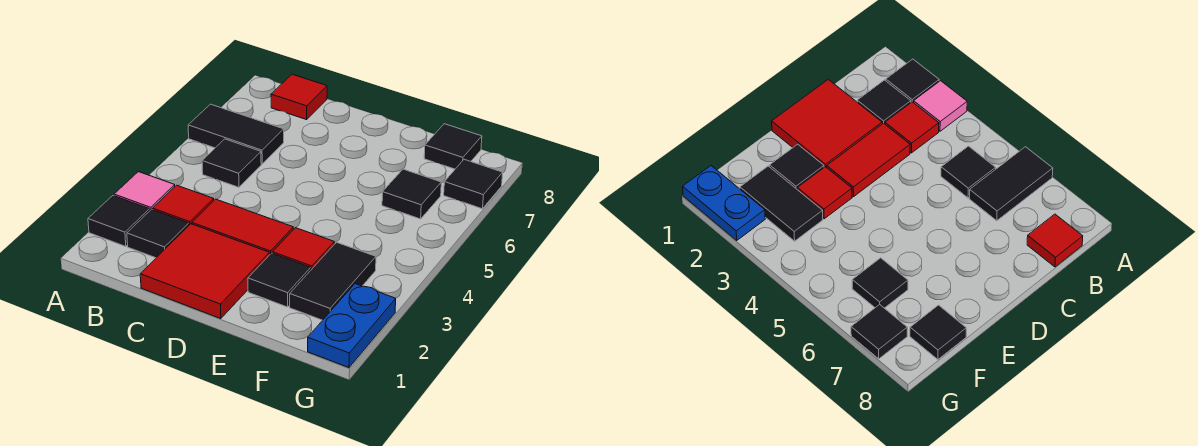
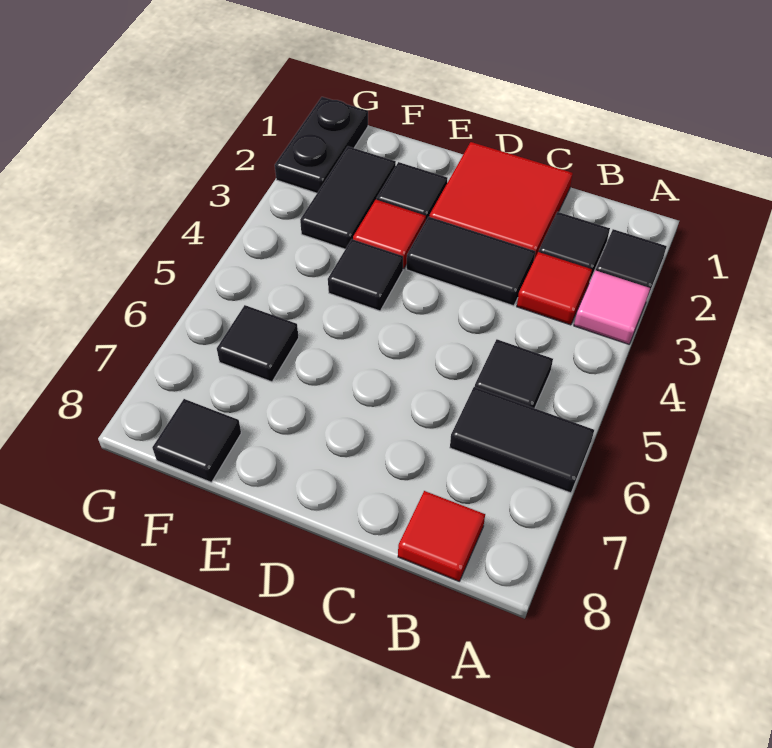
red tile C3:D3 level 1 -> black tile C3:D3 level 1
blue plate G1:G2 level 1 -> black plate G1:G2 level 1
black tile G7 level 1 -> black tile E4 level 1

